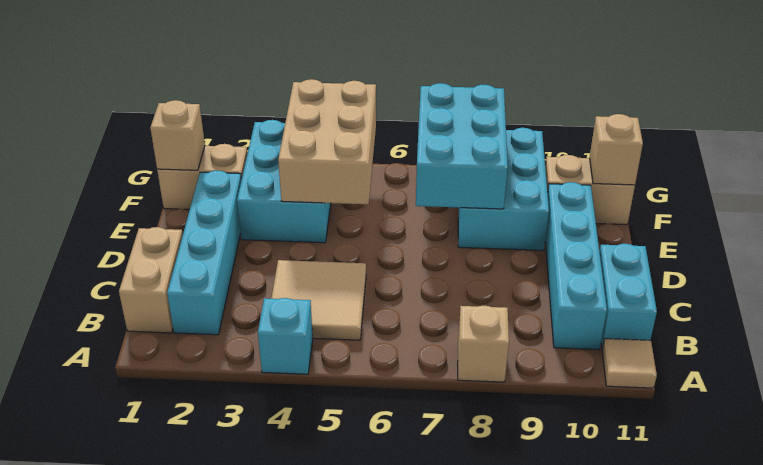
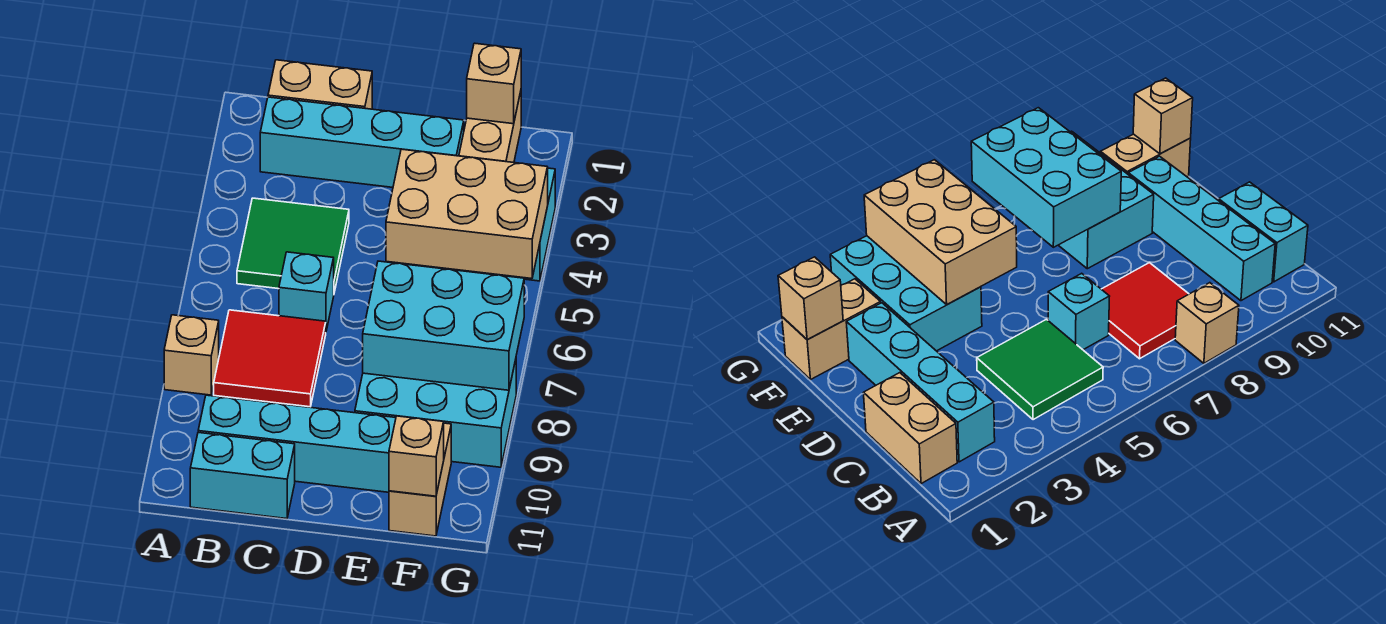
cyan brick A4 level 1 -> cyan brick C6 level 1
tan tile A11 level 1 -> none
tan tile B4:C5 level 1 -> green tile B4:C5 level 1
none -> red tile B7:C8 level 1

